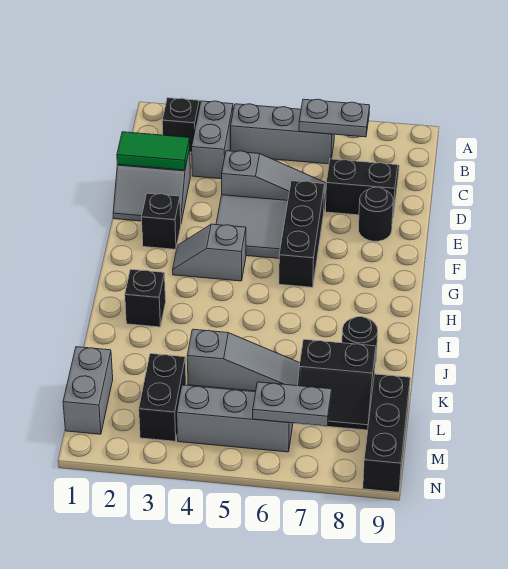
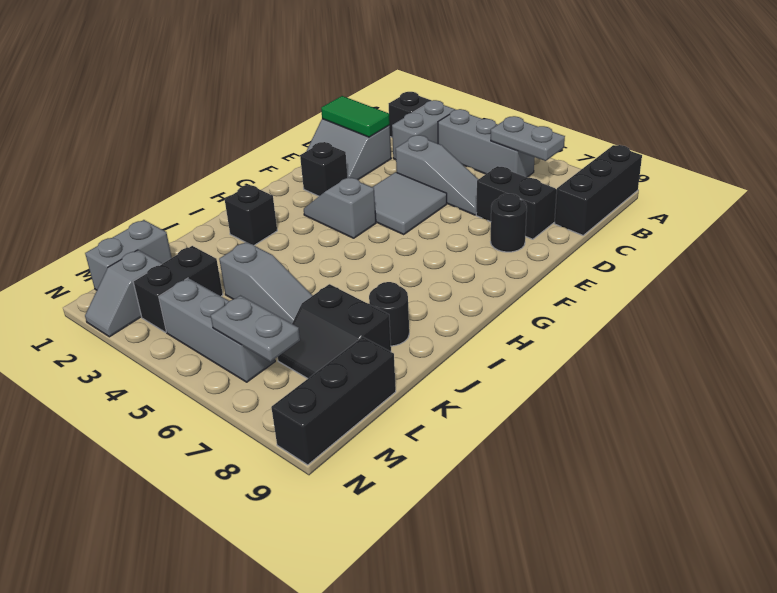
black brick E6:G6 level 1 -> black brick A9:C9 level 1
none -> grey slope M2:N2 level 1 top M

